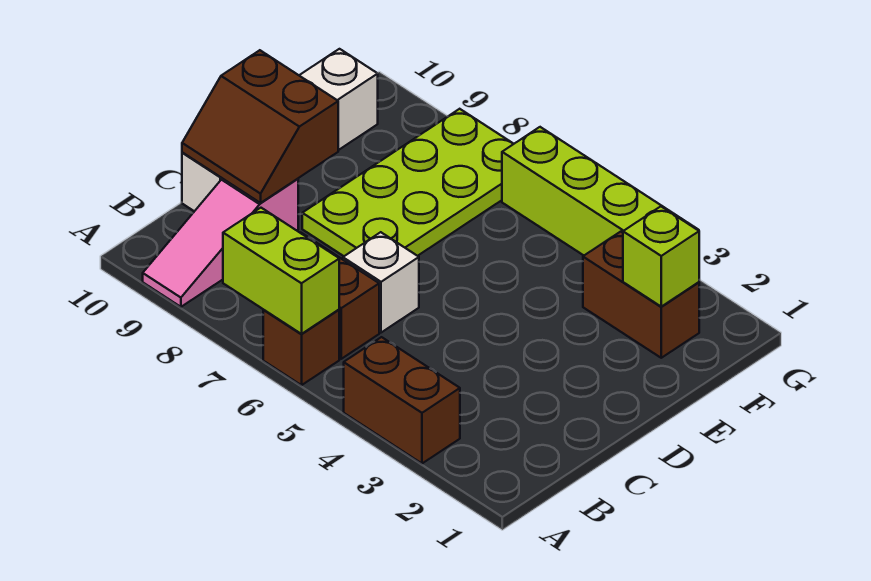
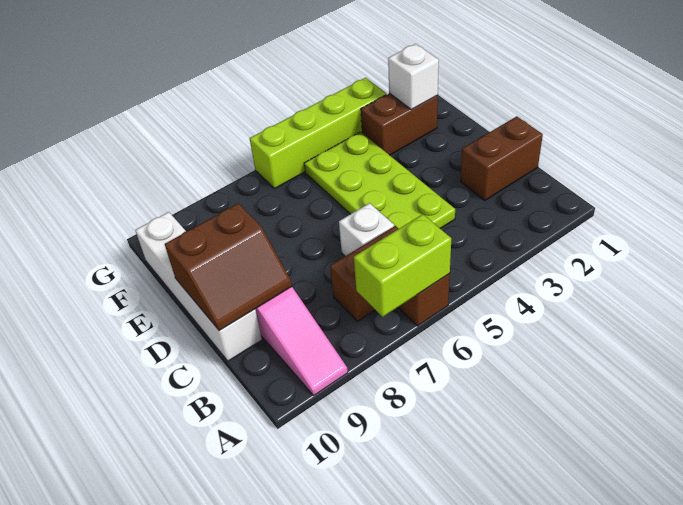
brown brick A3:A4 level 1 -> brown brick C1:C2 level 1
lime plate D7:G8 level 1 -> lime plate C4:F5 level 1
lime brick F2 level 2 -> white brick F2 level 2

